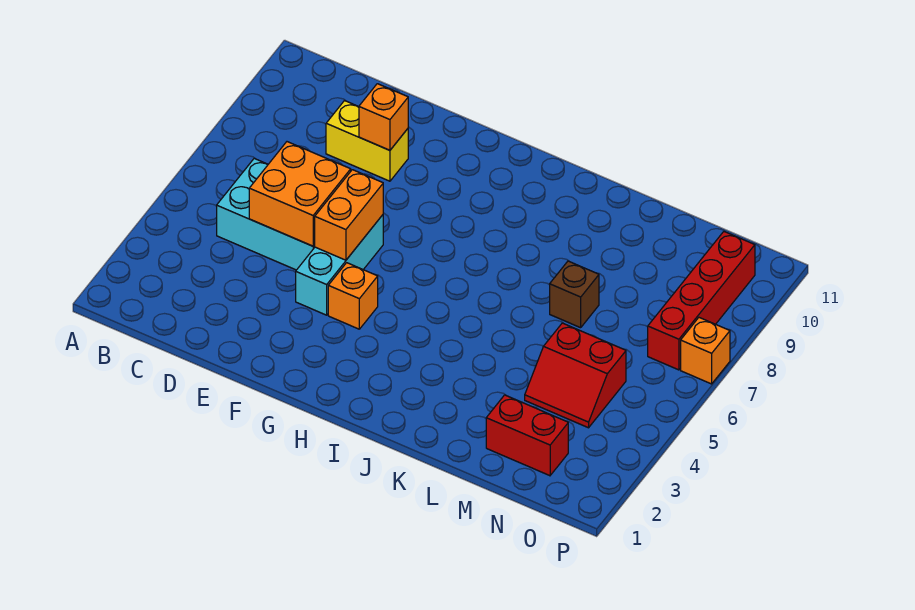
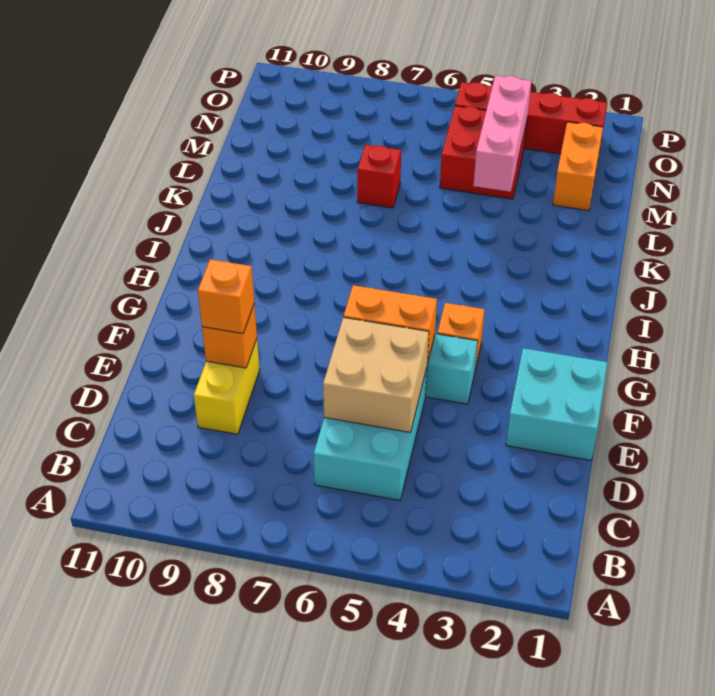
orange brick D5:E6 level 2 -> tan brick D5:E6 level 2
none -> cyan brick E1:F2 level 1
none -> pink brick L4:N4 level 2
brown brick L7 level 1 -> red brick L7 level 1
red brick M2:N2 level 1 -> orange brick M2:N2 level 1
red slope M4:N5 level 1 top 5 -> red brick M4:N5 level 1
red brick O7:O10 level 1 -> red brick O2:O5 level 1
orange brick P7 level 1 -> orange brick E9 level 3

